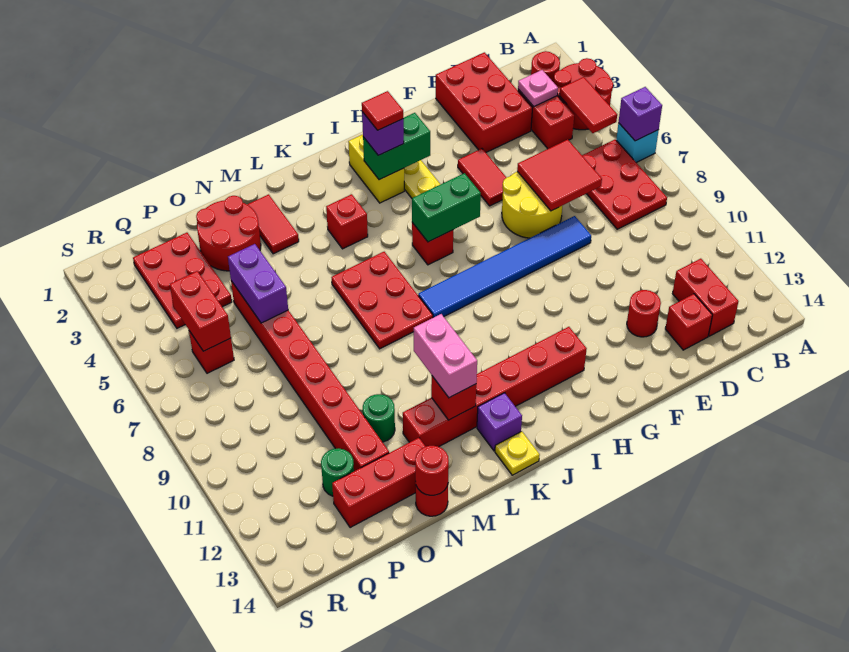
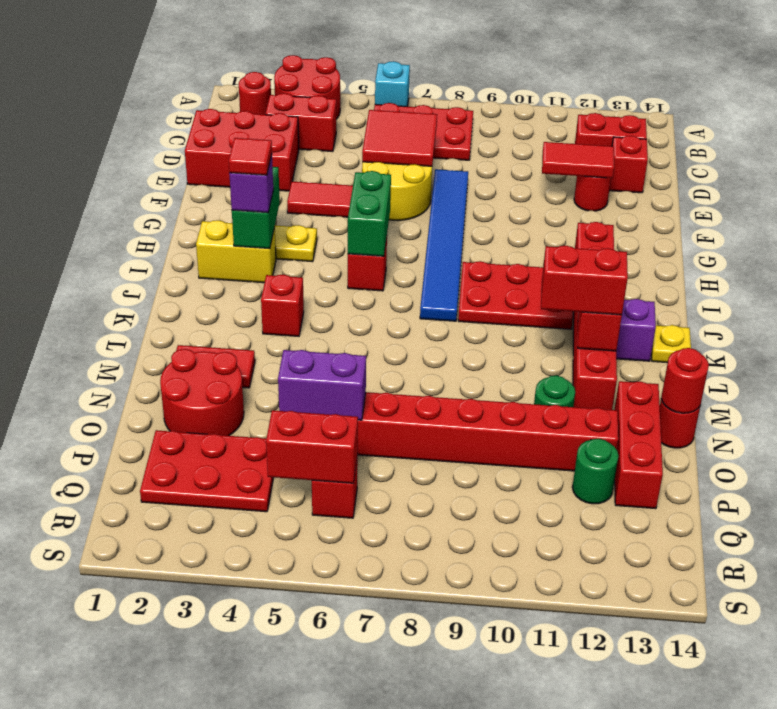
purple brick A6 level 2 -> none
red tile B4:B5 level 2 -> red tile E11:E12 level 2
pink plate C3 level 2 -> none
red plate K6:L8 level 1 -> red plate I9:J11 level 1
pink brick L11:L12 level 3 -> red brick L11:L12 level 3

